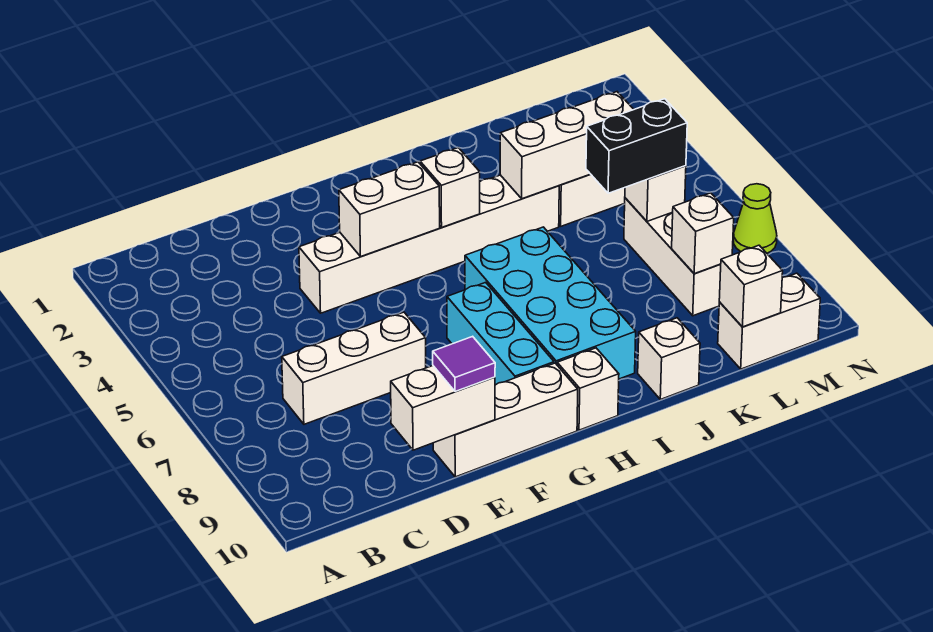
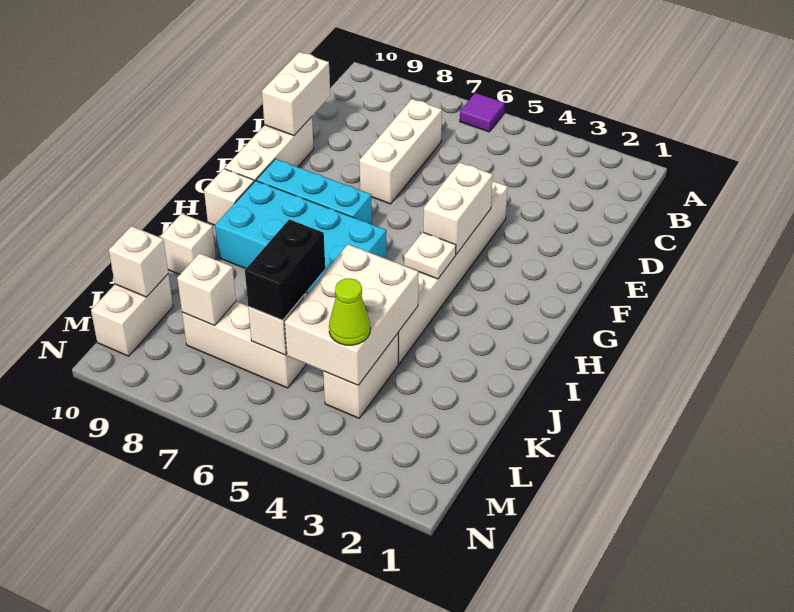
purple tile E10 level 3 -> purple tile A6 level 1
white brick H4 level 2 -> white plate H4 level 2
white brick J4:L4 level 2 -> white brick J4:L5 level 2
lime cone N7 level 1 -> lime cone L4 level 3

